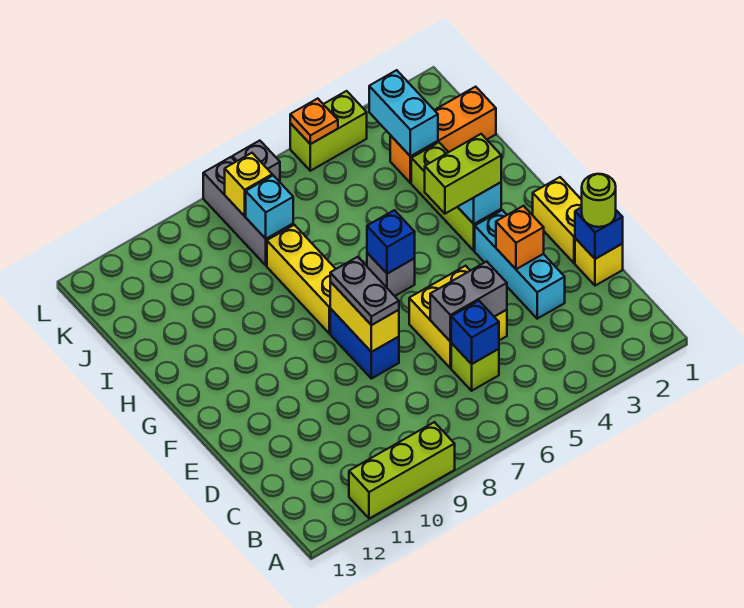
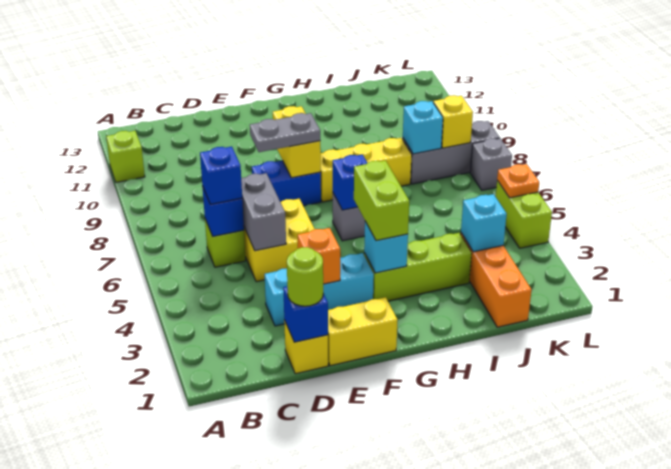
lime brick A9:A11 level 1 -> lime brick A11 level 1
none -> blue brick C6 level 3
yellow brick E8:F8 level 2 -> yellow brick F8:F9 level 2
cyan brick J3:K3 level 2 -> cyan brick J3 level 2

